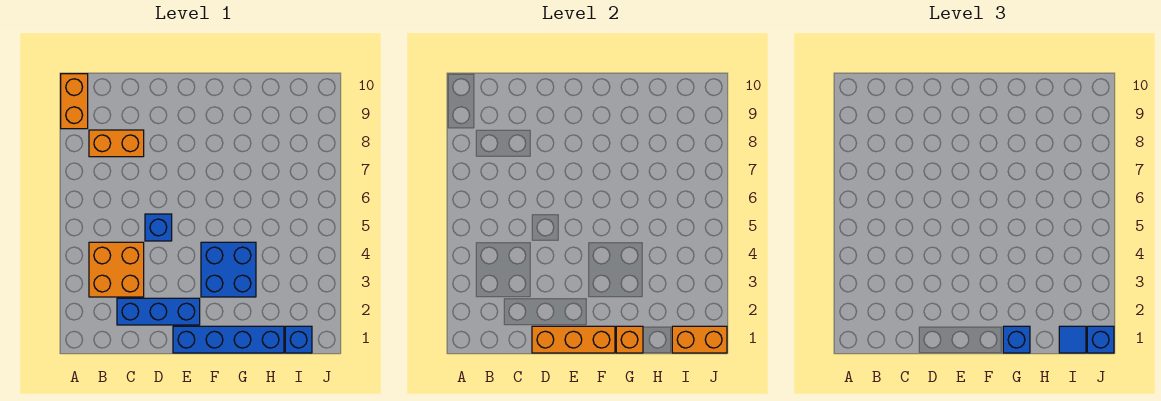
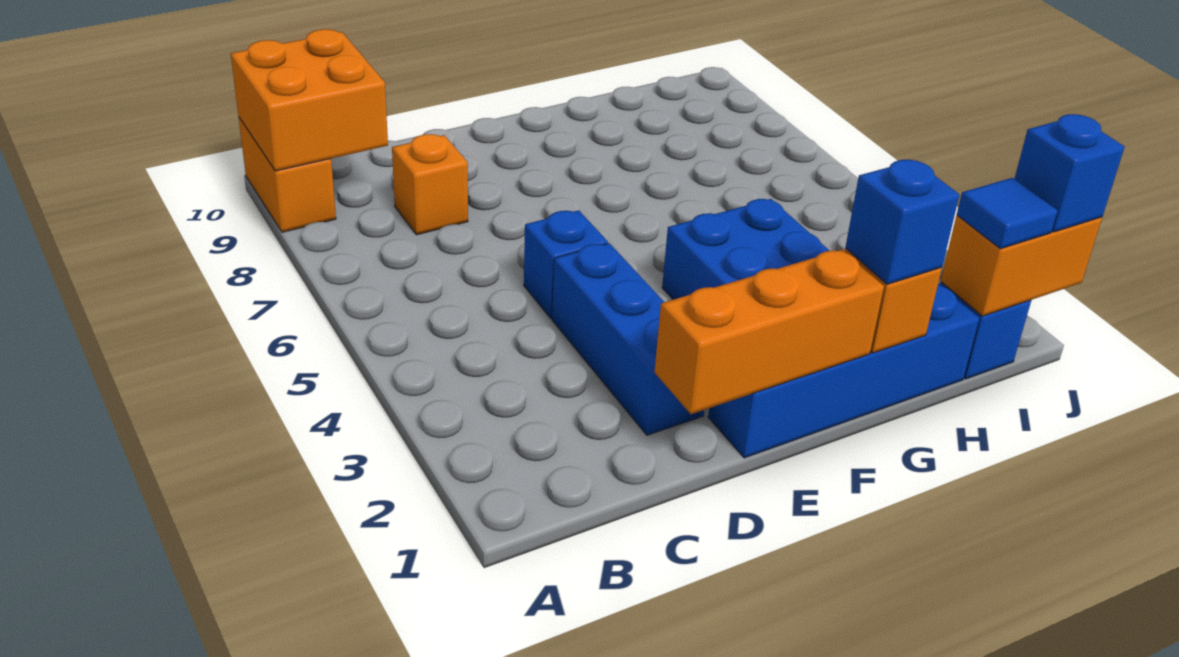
orange brick B3:C4 level 1 -> orange brick A9:B10 level 2
orange brick B8:C8 level 1 -> orange brick C8 level 1
blue brick C2:E2 level 1 -> blue brick D2:D4 level 1

